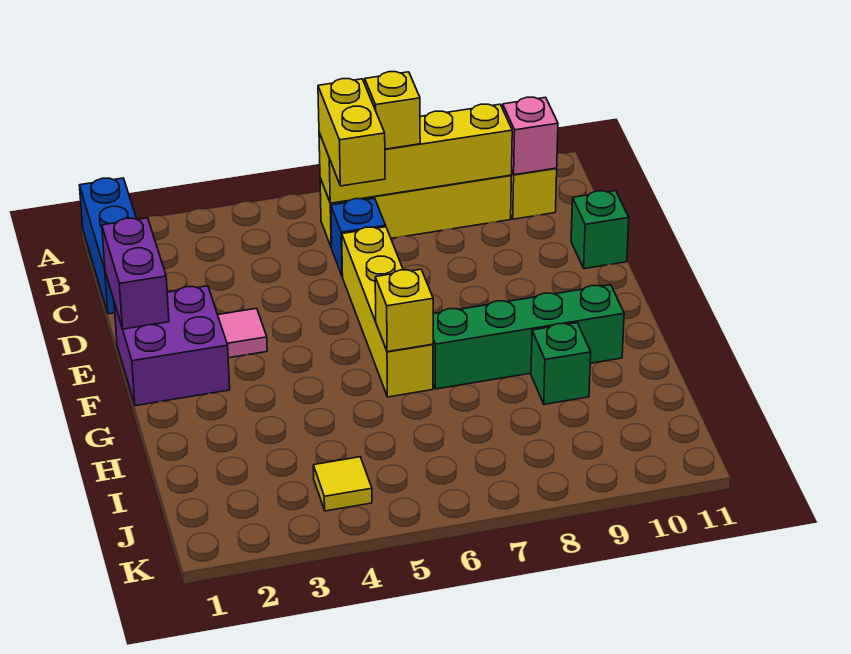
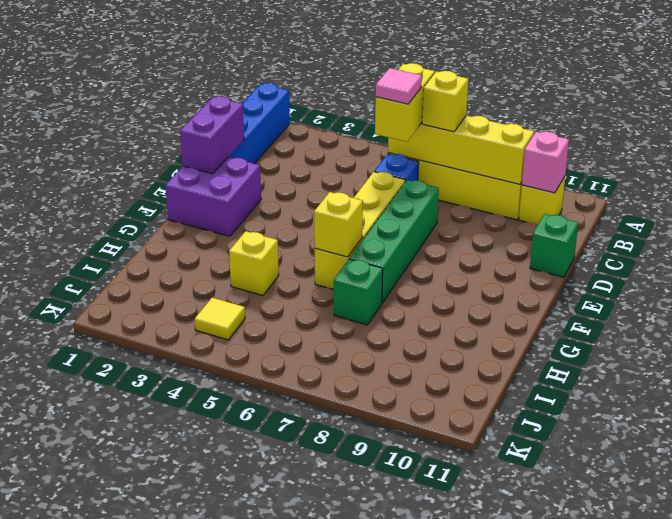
pink tile E3 level 1 -> pink tile C6 level 4
green brick G7:G10 level 1 -> green brick D7:G7 level 1
none -> yellow brick H4 level 1
green brick H9 level 1 -> green brick H7 level 1

